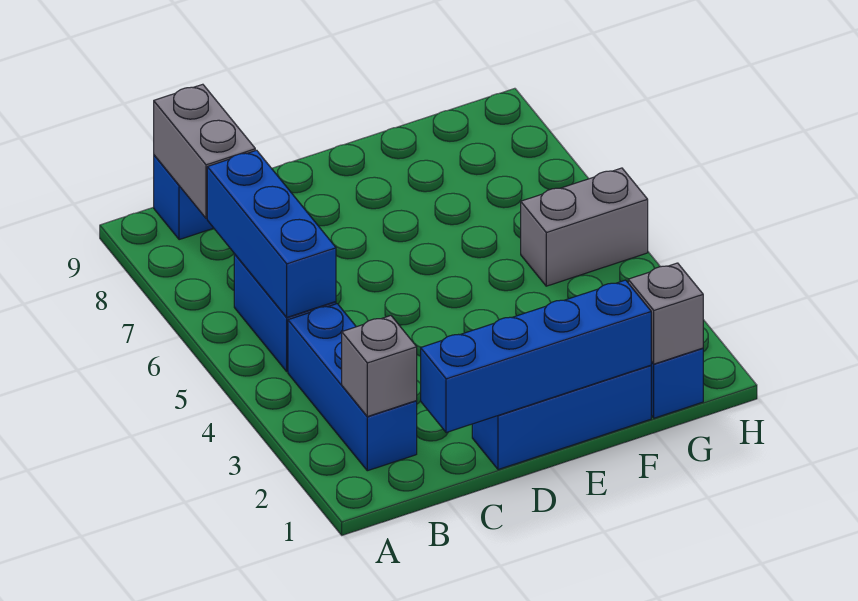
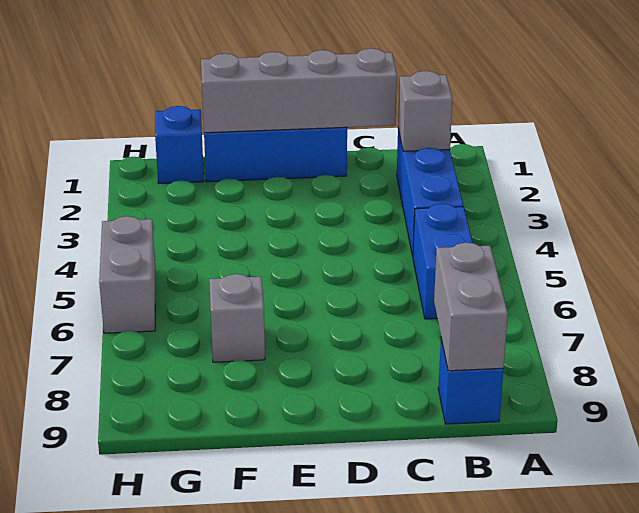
blue brick B5:B7 level 2 -> none
blue brick C1:F1 level 2 -> grey brick C1:F1 level 2
grey brick G1 level 2 -> grey brick F7 level 1
grey brick G5:H5 level 1 -> grey brick H5:H6 level 1

